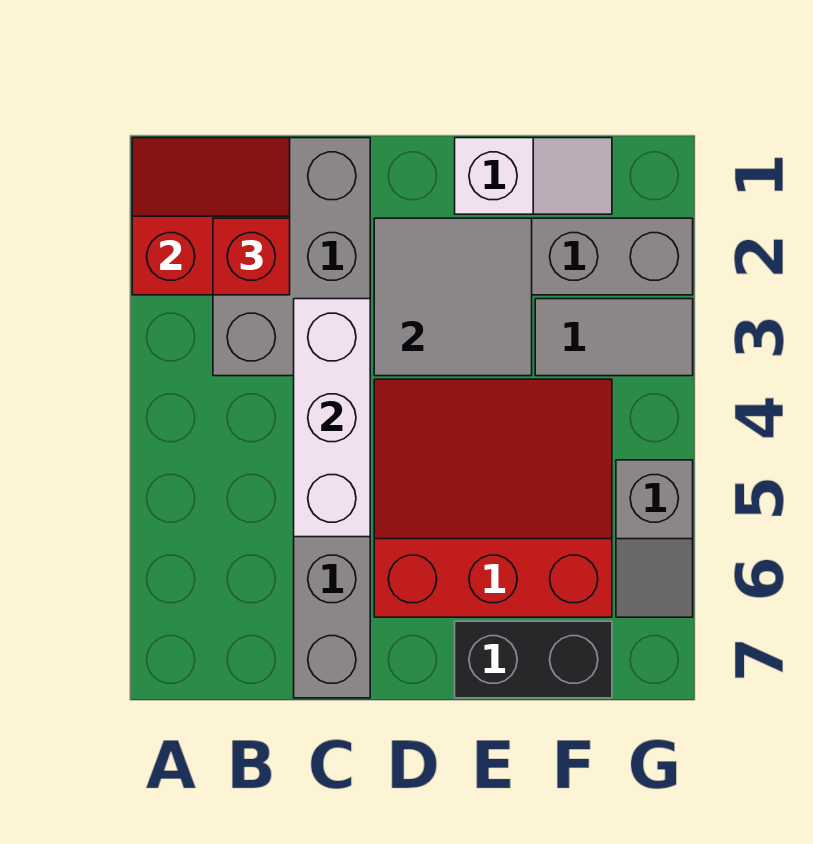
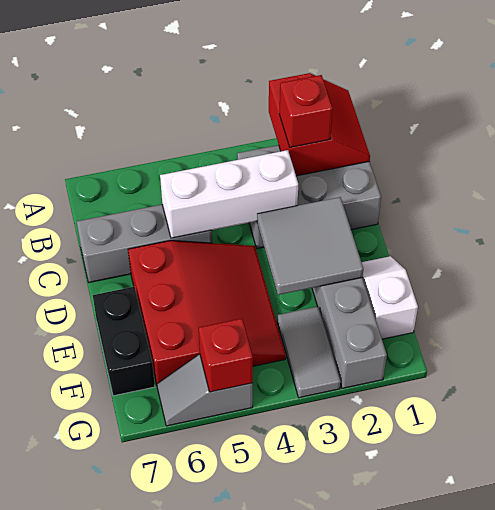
white slope E1:F1 level 1 top E -> white slope E1:F1 level 1 top F
none -> red brick G5 level 2

